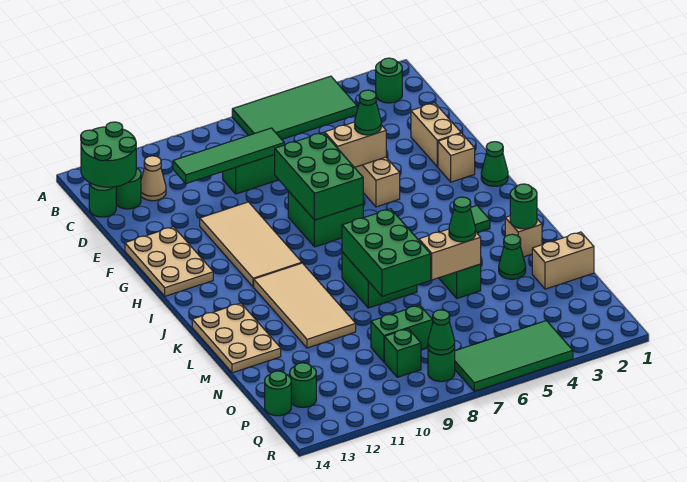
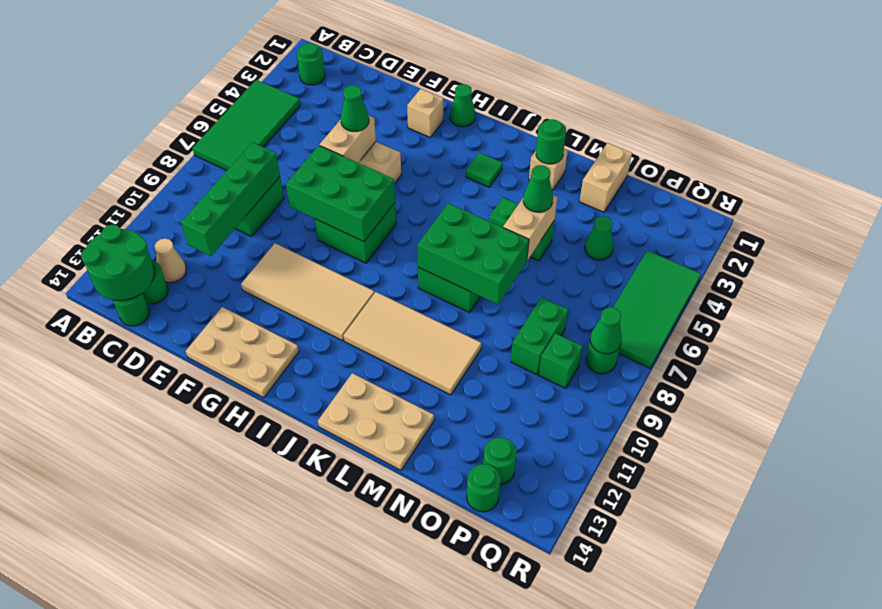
green tile D8:D11 level 2 -> green brick D8:D11 level 2
tan brick E2:F2 level 1 -> none
green cone M3 level 1 -> green cone O4 level 1

